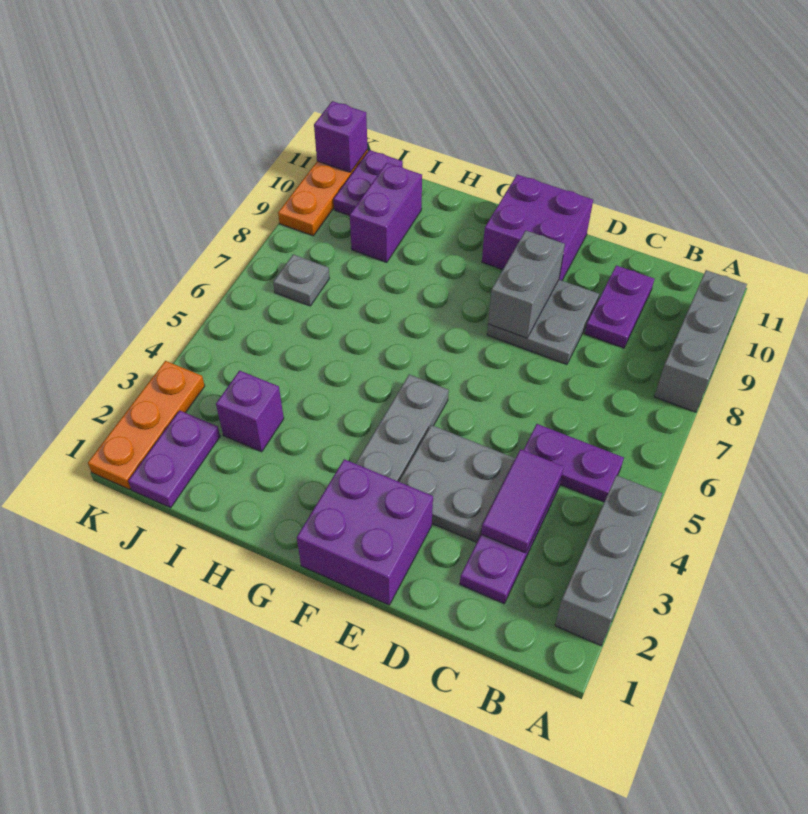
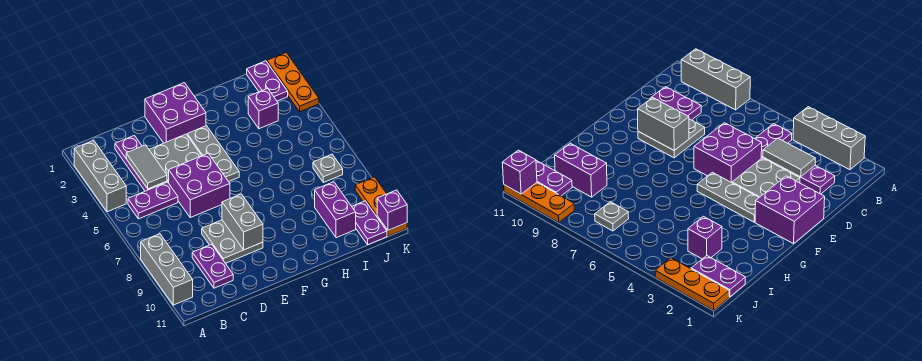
purple tile C3:C4 level 2 -> grey tile C3:C4 level 2
purple brick E10:F11 level 1 -> purple brick D5:E6 level 1

